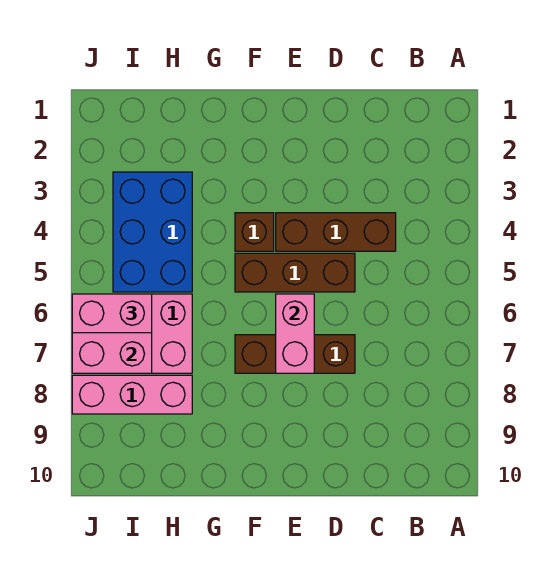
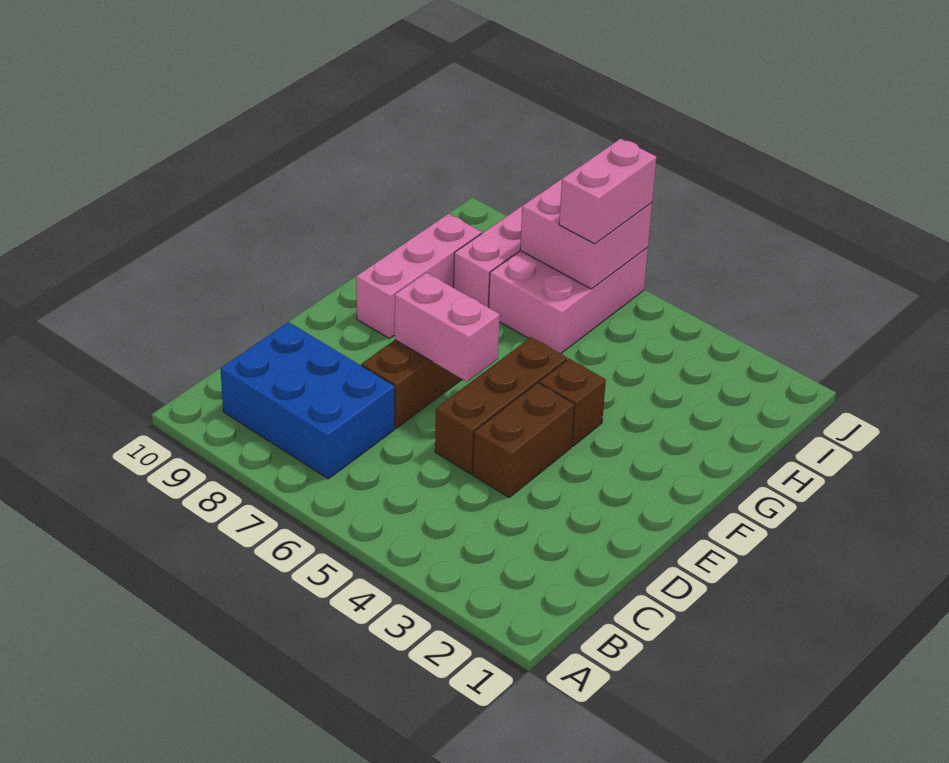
brown brick C4:E4 level 1 -> brown brick D4:E4 level 1
none -> pink brick F9:H9 level 1
blue brick H3:I5 level 1 -> blue brick B7:C9 level 1

